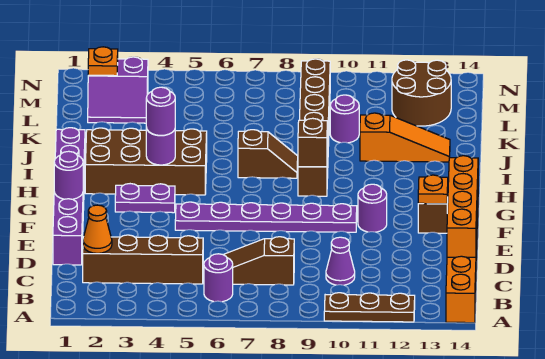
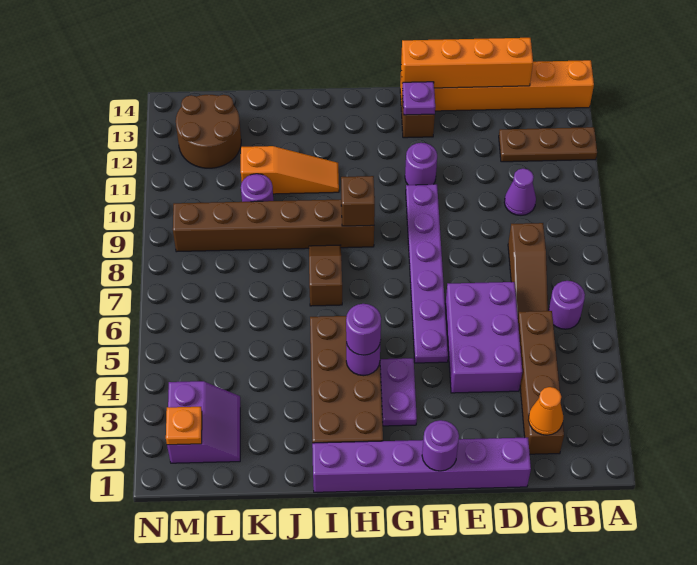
brown plate A10:A12 level 1 -> brown plate A12:C12 level 1
none -> purple brick D4:E6 level 1
orange plate F13 level 2 -> purple plate F13 level 2
orange slope J11:J13 level 1 top 11 -> orange slope I11:K11 level 1 top K

